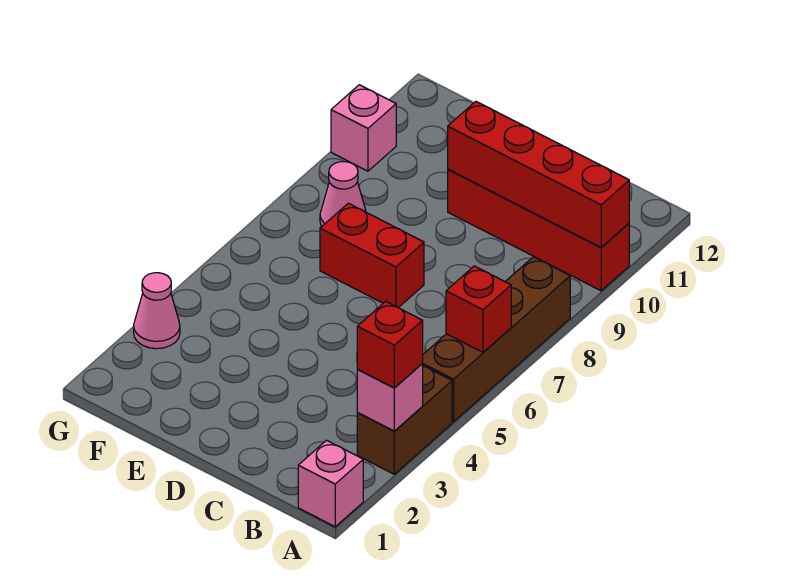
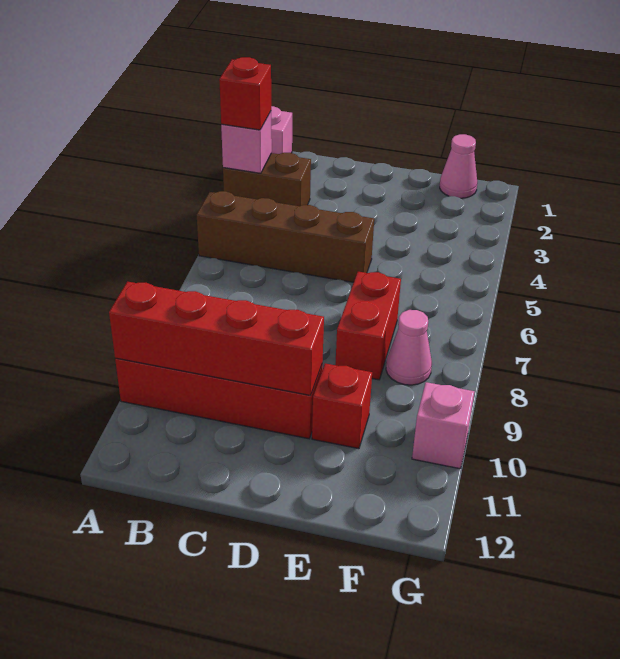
brown brick A3:A4 level 1 -> brown brick A3:B3 level 1
brown brick A5:A8 level 1 -> brown brick A5:D5 level 1
red brick A6 level 2 -> red brick E10 level 1
red brick D7:E7 level 1 -> red brick E7:E8 level 1
pink cone G3 level 1 -> pink cone F1 level 1

